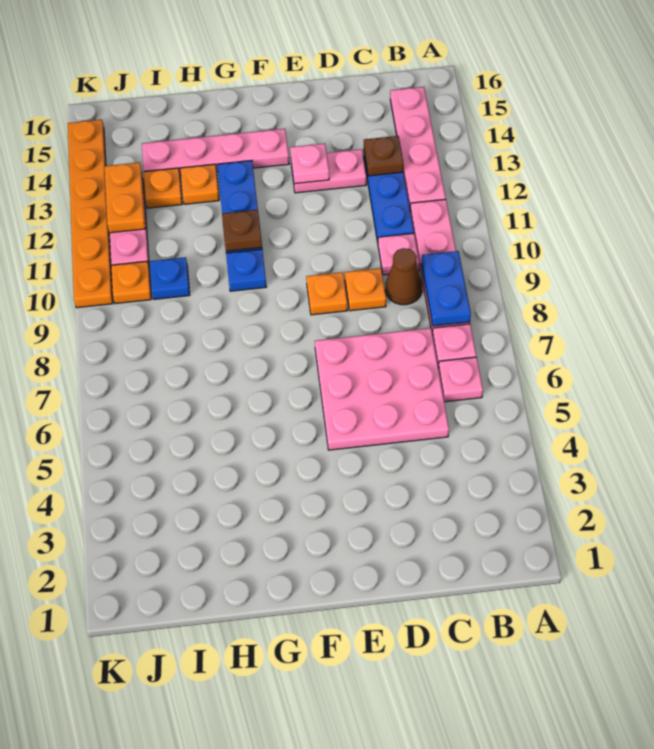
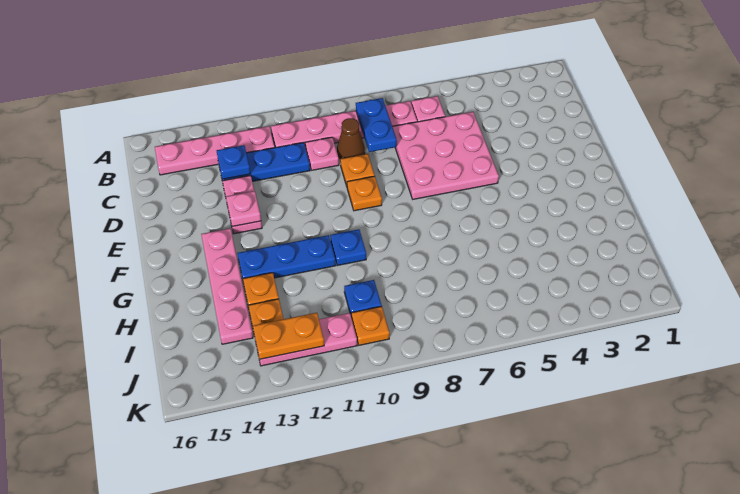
blue plate B8:B9 level 2 -> blue plate B8:C8 level 2
brown plate C13 level 2 -> blue plate C13 level 2
brown plate G11 level 2 -> none
orange plate K10:K15 level 1 -> none

